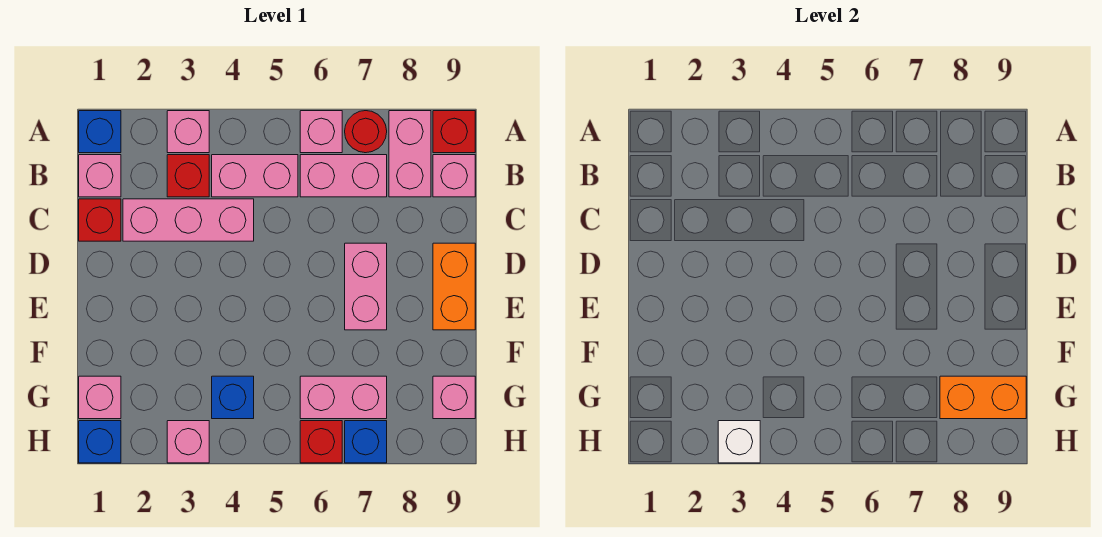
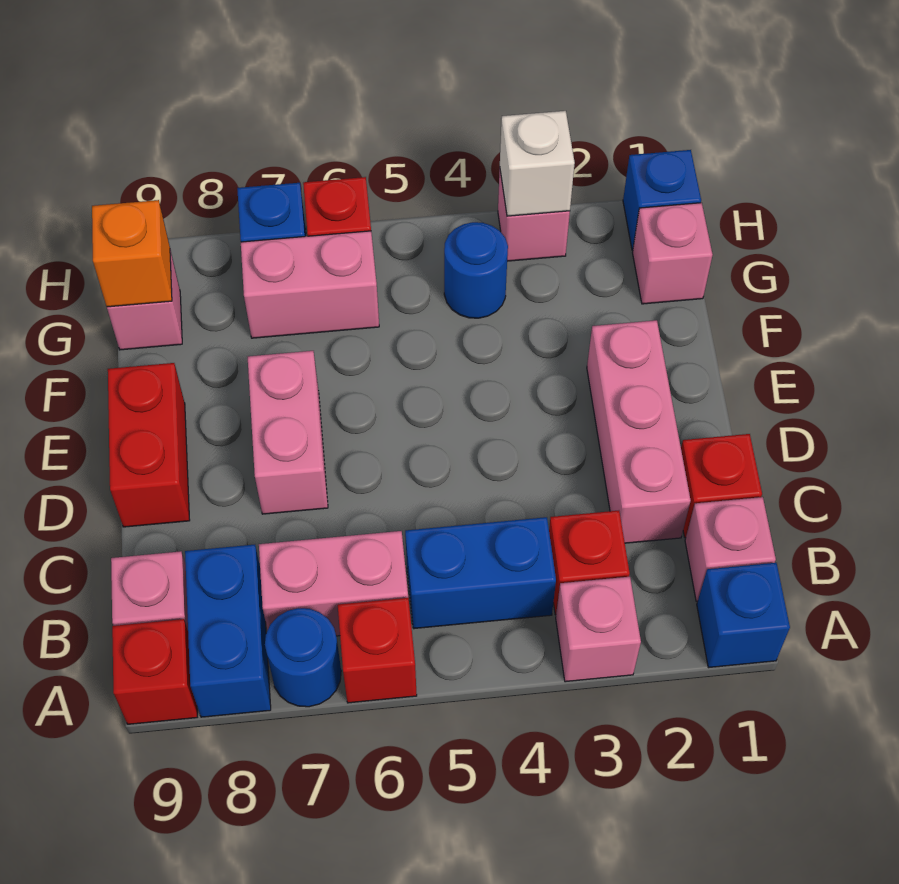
pink brick A6 level 1 -> red brick A6 level 1
red round brick A7 level 1 -> blue round brick A7 level 1
pink brick A8:B8 level 1 -> blue brick A8:B8 level 1
pink brick B4:B5 level 1 -> blue brick B4:B5 level 1
pink brick C2:C4 level 1 -> pink brick C2:E2 level 1
orange brick D9:E9 level 1 -> red brick D9:E9 level 1
blue brick G4 level 1 -> blue round brick G4 level 1
orange brick G8:G9 level 2 -> orange brick G9 level 2

